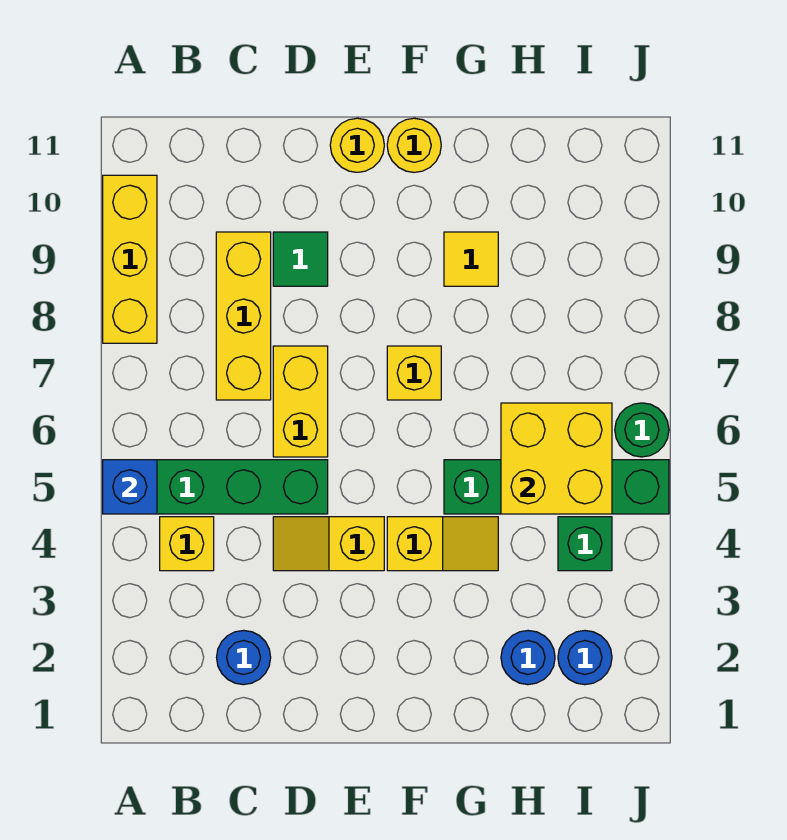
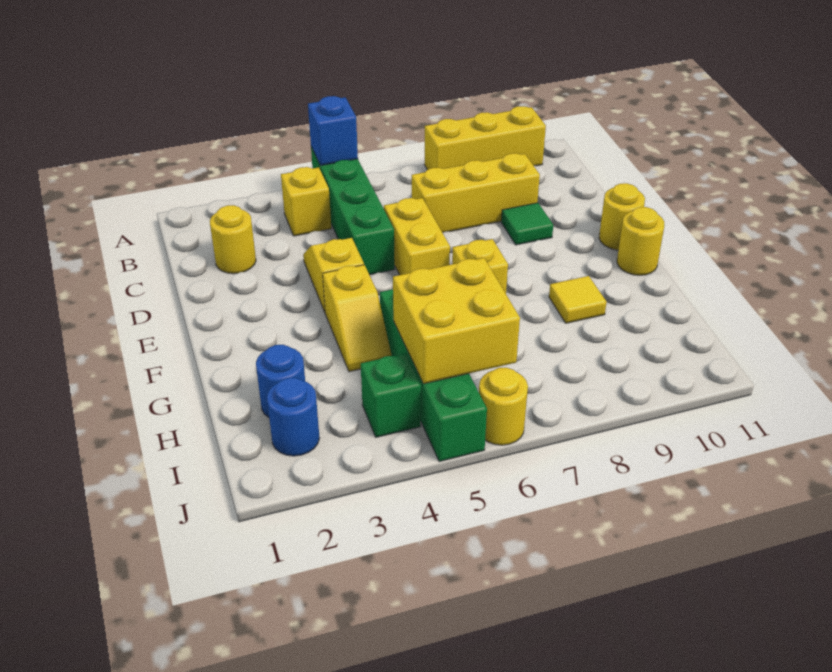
blue round brick C2 level 1 -> yellow round brick C2 level 1
yellow brick D6:D7 level 1 -> yellow brick D6:E6 level 1
green round brick J6 level 1 -> yellow round brick J6 level 1

